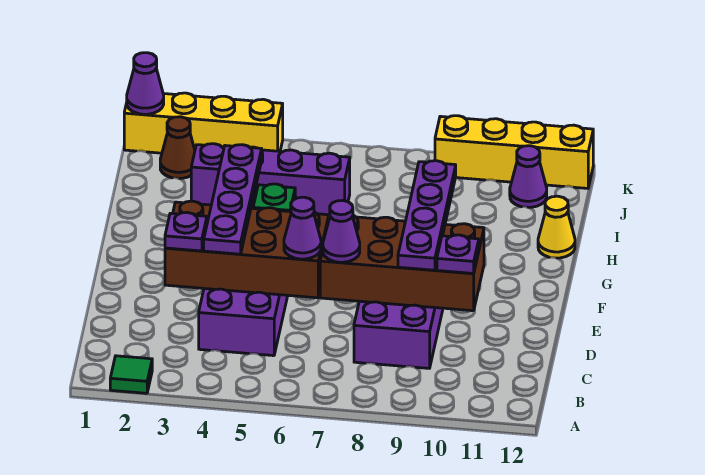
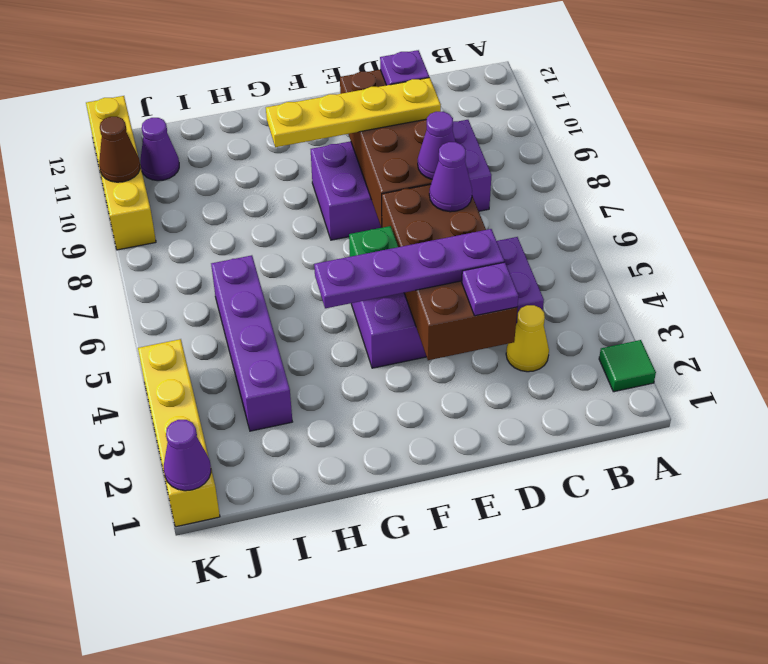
purple plate D9:G9 level 3 -> yellow plate D9:G9 level 3
yellow cone H12 level 1 -> yellow cone C3 level 1
brown cone J2 level 1 -> brown cone K10 level 2

